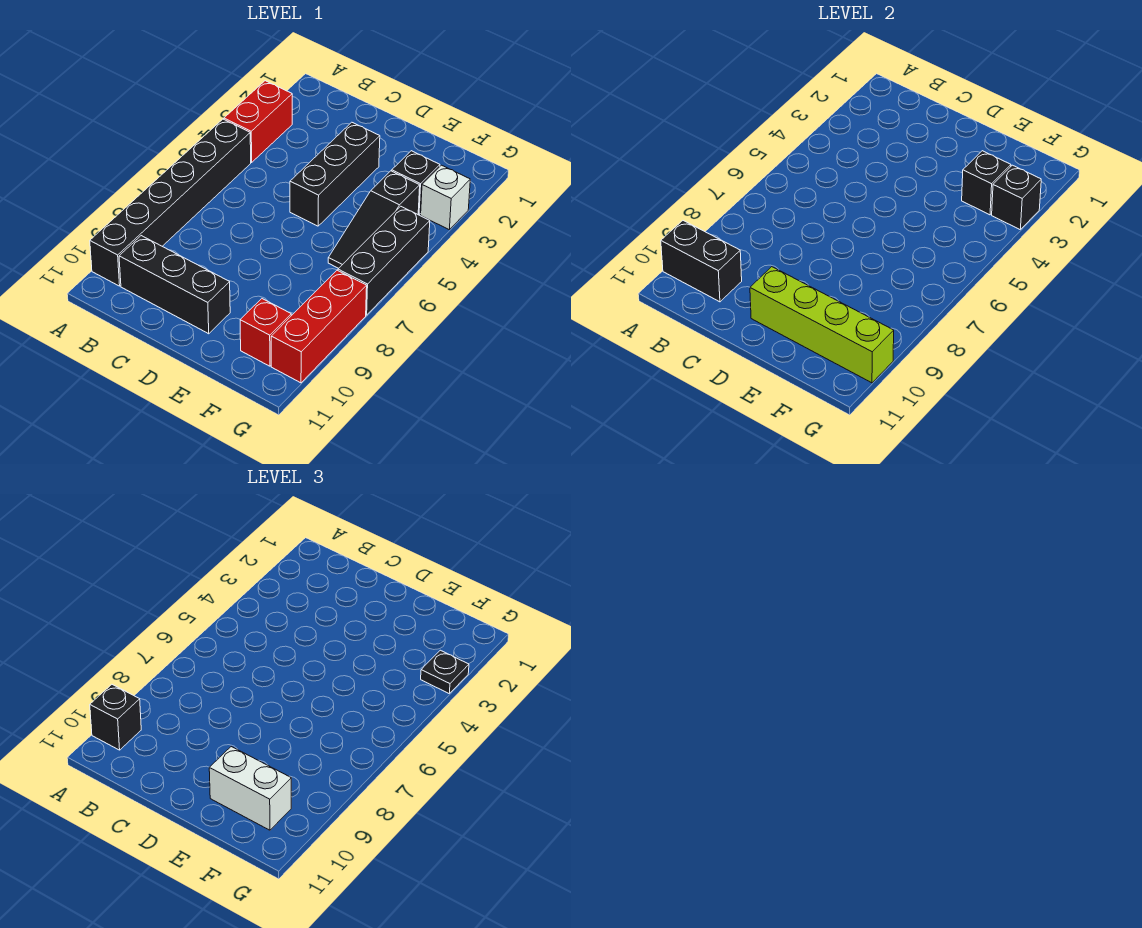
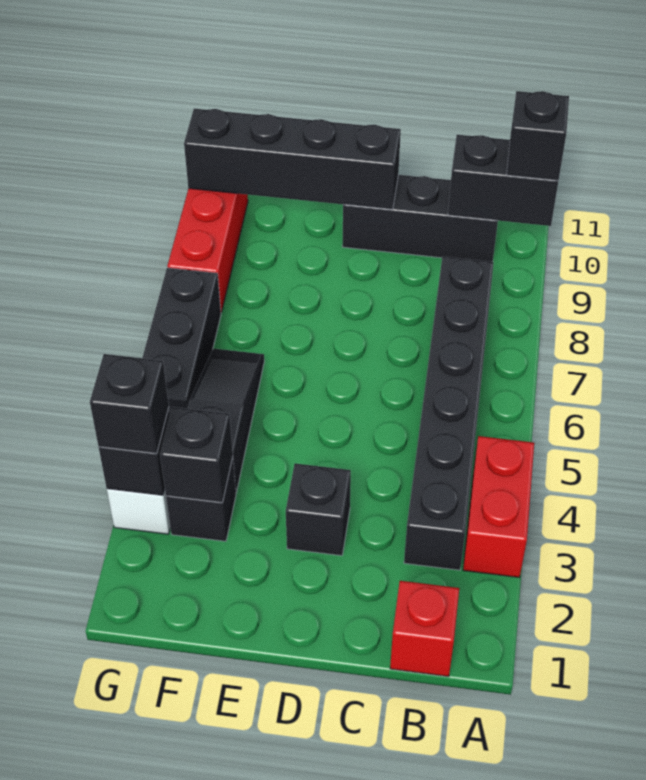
black brick A5:A10 level 1 -> black brick B3:B8 level 1
black brick D3:D5 level 1 -> black brick D3 level 1
lime brick D10:G10 level 2 -> black brick D10:G10 level 2
white brick E10:F10 level 3 -> none
red brick F10 level 1 -> red brick B1 level 1
black plate G3 level 3 -> black brick G3 level 3

